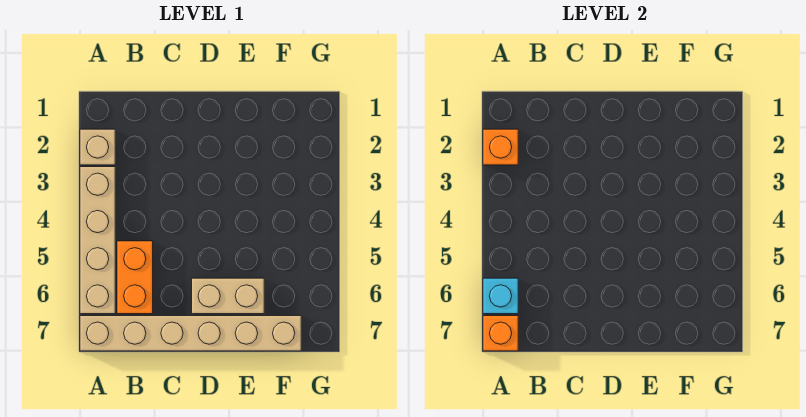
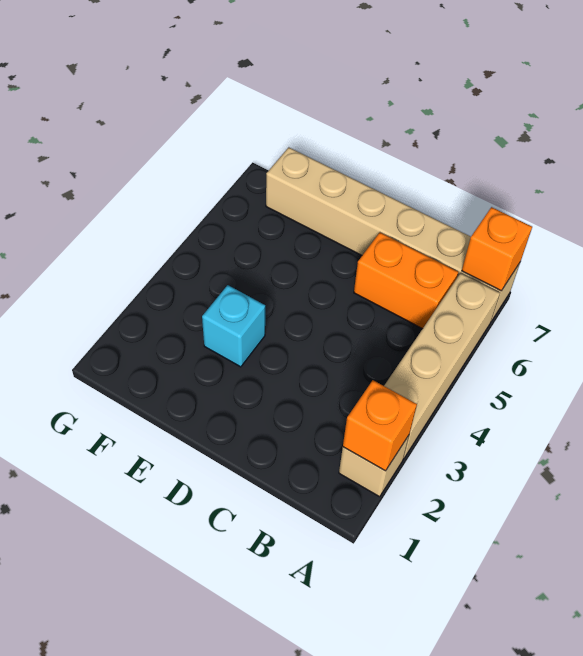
cyan brick A6 level 2 -> cyan brick E3 level 1
orange brick B5:B6 level 1 -> orange brick B6:C6 level 1
tan brick D6:E6 level 1 -> none

